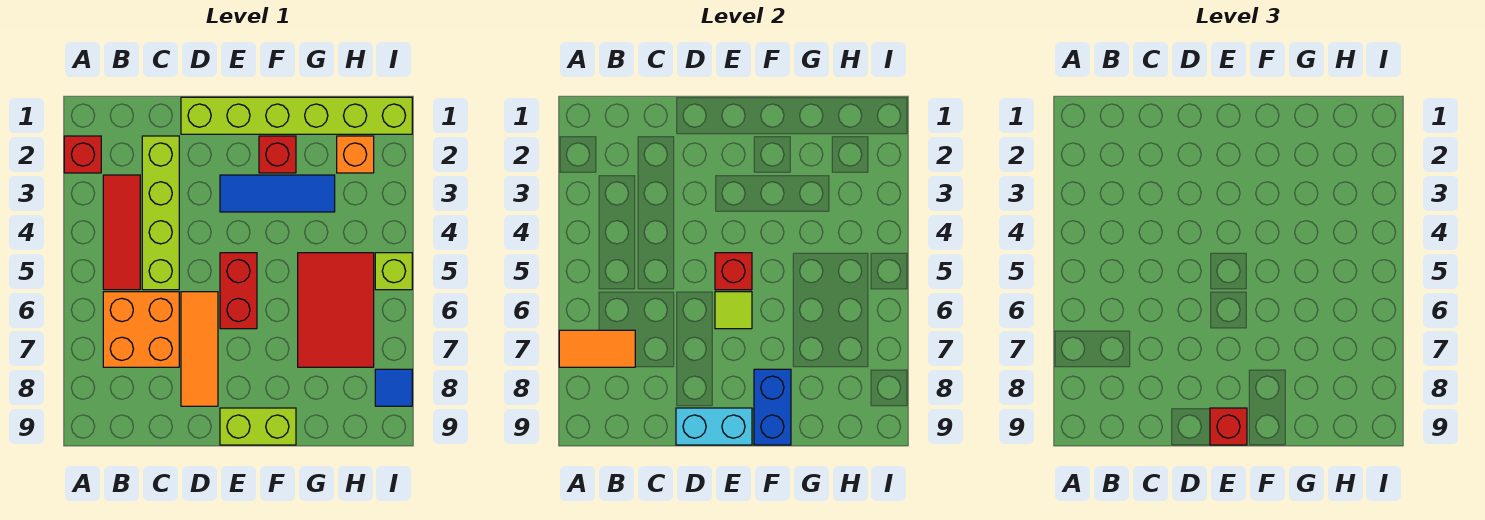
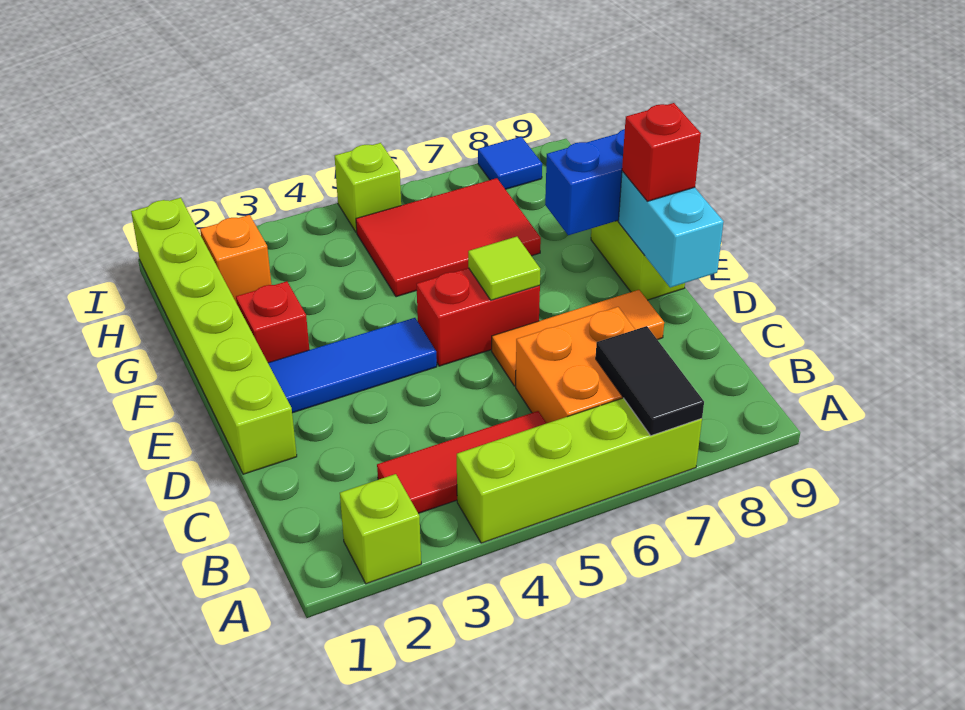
red brick A2 level 1 -> lime brick A2 level 1
orange tile A7:B7 level 2 -> black tile A7:B7 level 2
lime brick C2:C5 level 1 -> lime brick A4:A7 level 1
blue tile E3:G3 level 1 -> blue tile E2:E4 level 1
red brick E5 level 2 -> none

